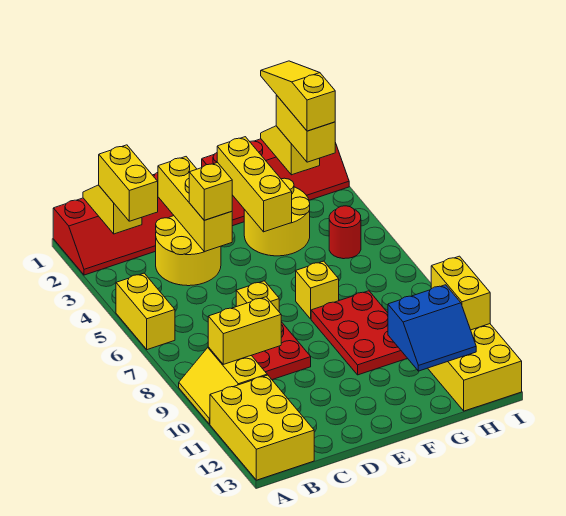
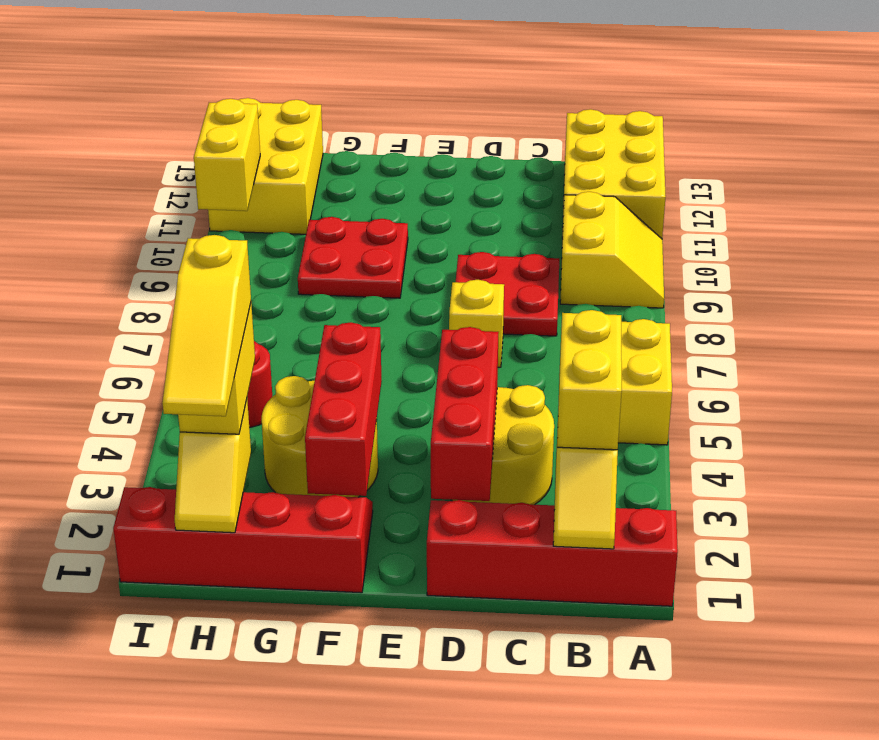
yellow brick B9:C9 level 2 -> none
yellow brick D2:D4 level 2 -> red brick D2:D4 level 2
yellow brick D4 level 3 -> none
yellow brick F2:F4 level 2 -> red brick F2:F4 level 2
yellow brick F7 level 1 -> none
red plate F8:G10 level 1 -> red plate F9:G10 level 1
blue slope G11:H12 level 2 top 11 -> none

